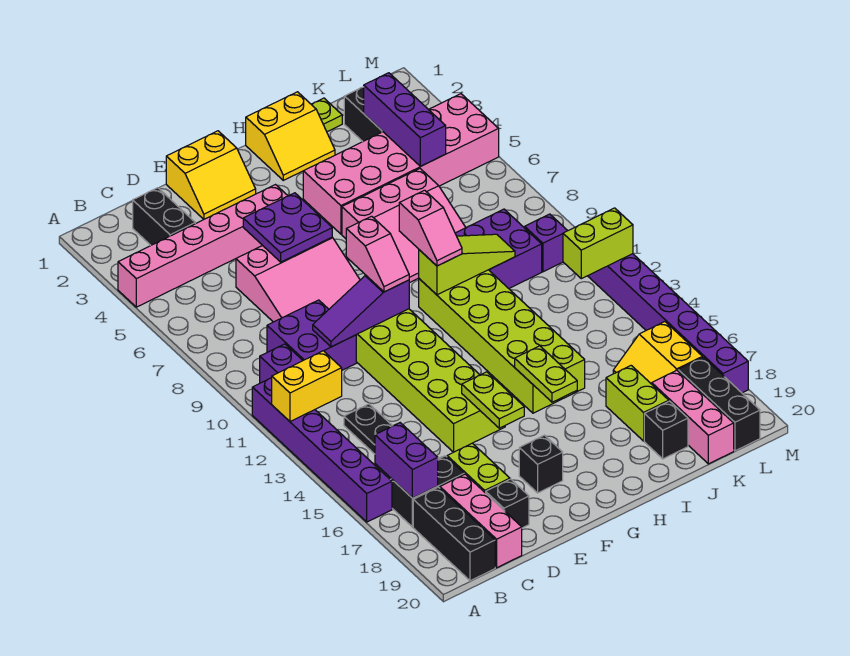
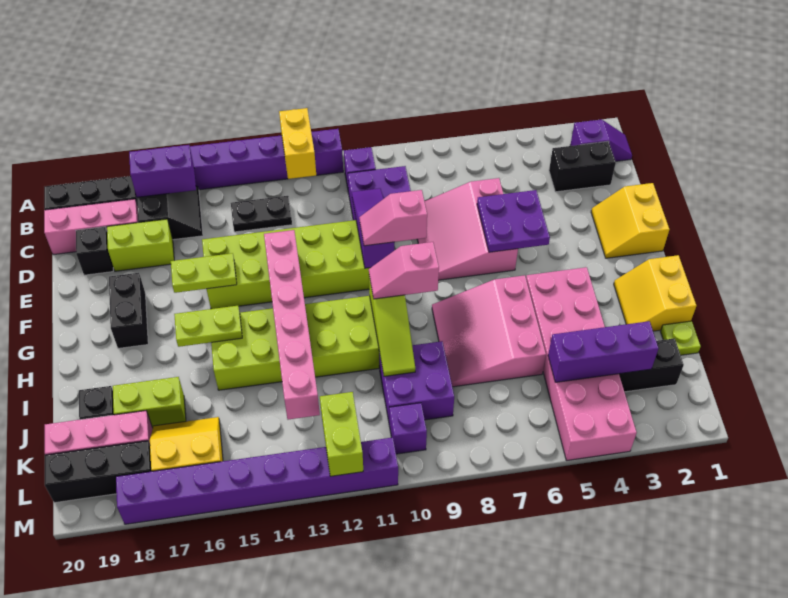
pink brick A4:F4 level 1 -> pink brick F13:K13 level 2
none -> purple slope B1:B2 level 1 top 2
black brick F18 level 1 -> black brick F18:G18 level 1

